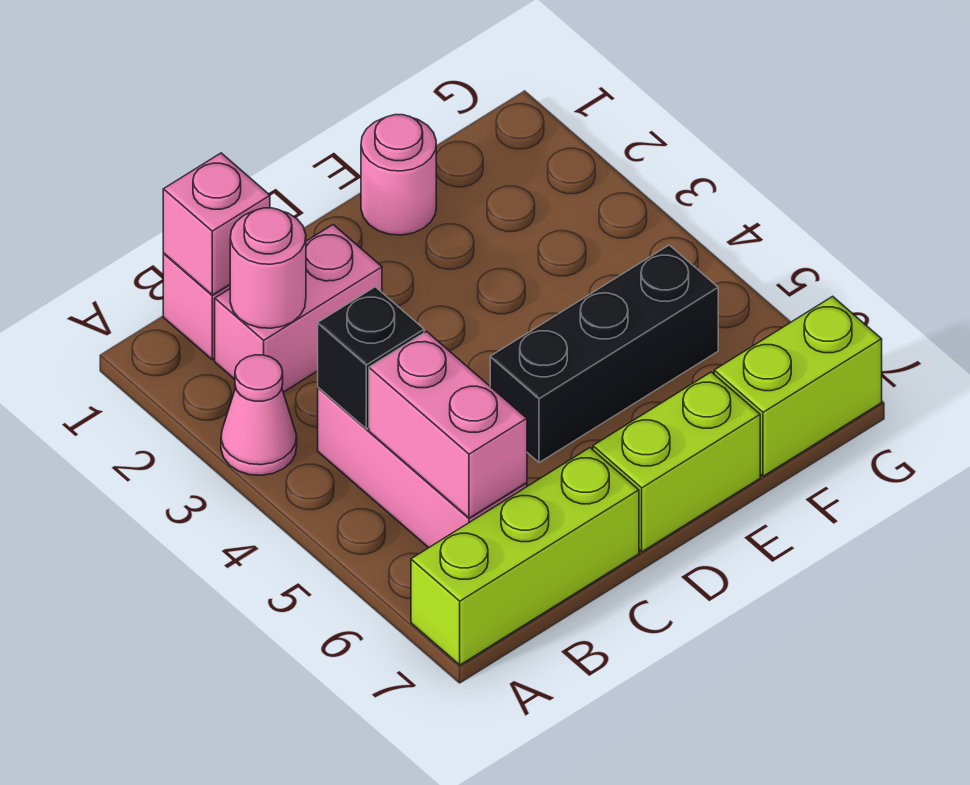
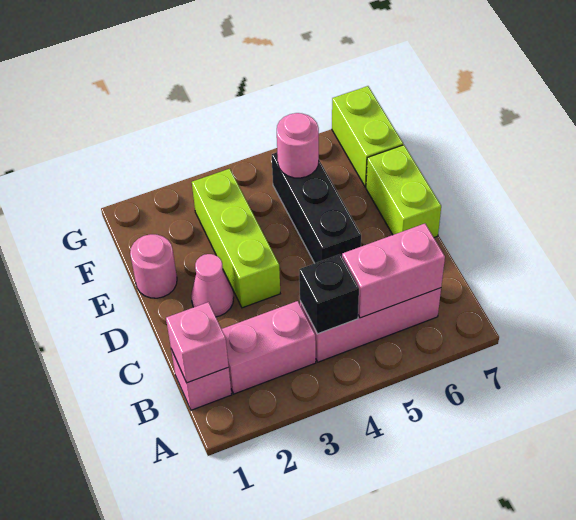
pink cone A3 level 1 -> pink cone D2 level 1
lime brick A7:C7 level 1 -> lime brick D3:F3 level 1
pink brick B2:C2 level 1 -> pink brick B2:B3 level 1
pink round brick B2 level 2 -> pink round brick F5 level 2

